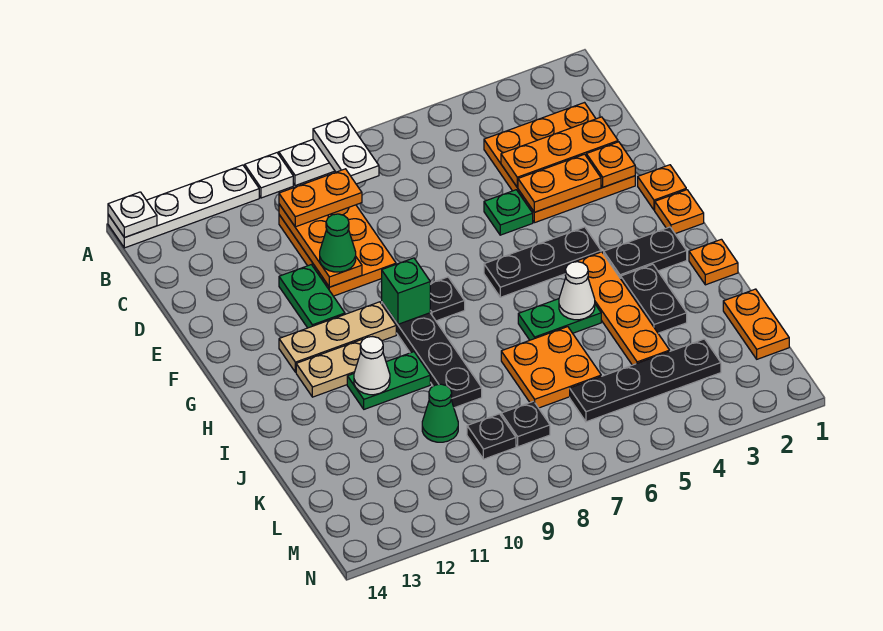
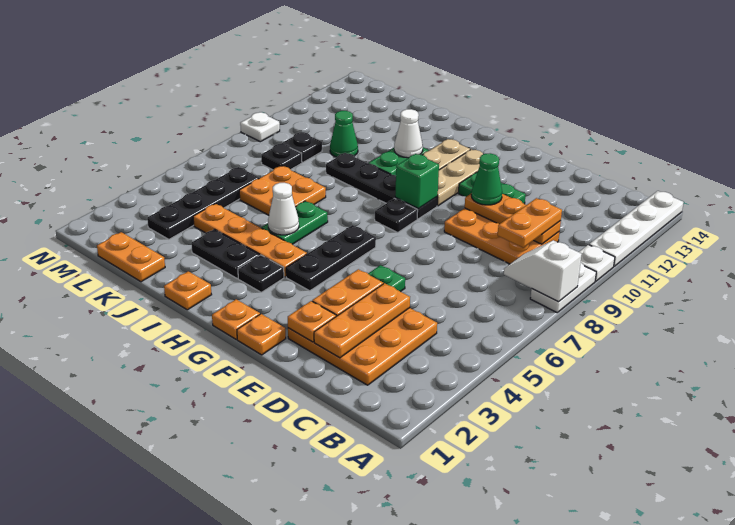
white plate A8:B8 level 2 -> white slope A8:B8 level 2 top A
white plate A14 level 2 -> white plate N9 level 1
black plate H2:H3 level 1 -> black plate H3 level 1

